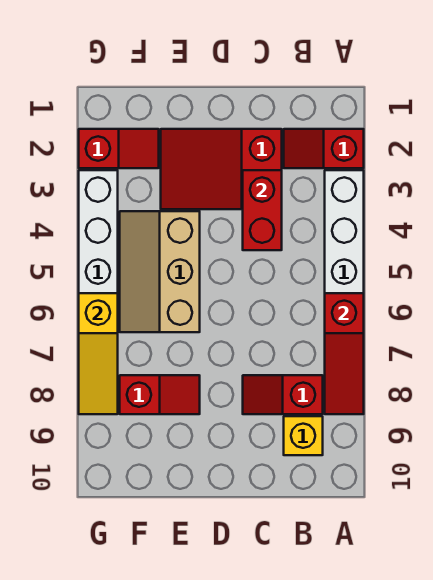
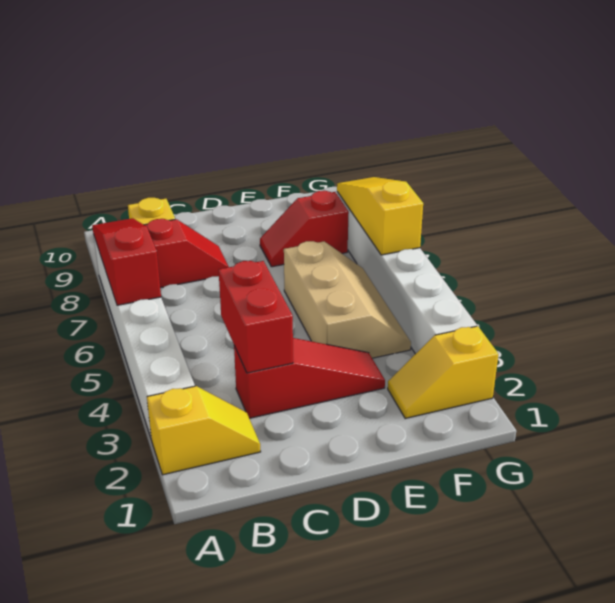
red slope A2:B2 level 1 top A -> yellow slope A2:B2 level 1 top A
red slope C2:E3 level 1 top C -> red slope C3:E3 level 1 top C
red slope F2:G2 level 1 top G -> yellow slope F2:G2 level 1 top G

